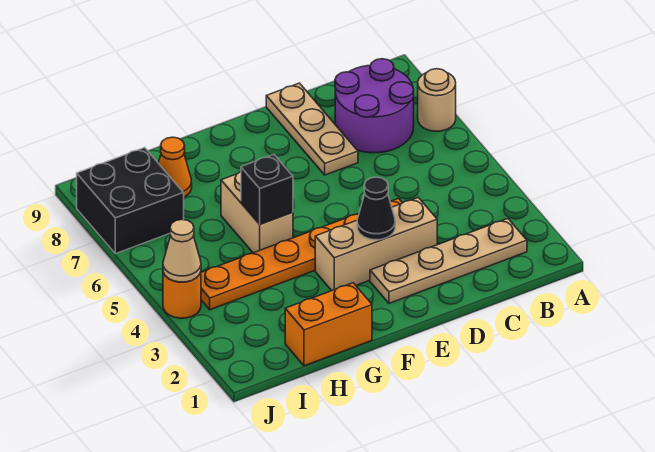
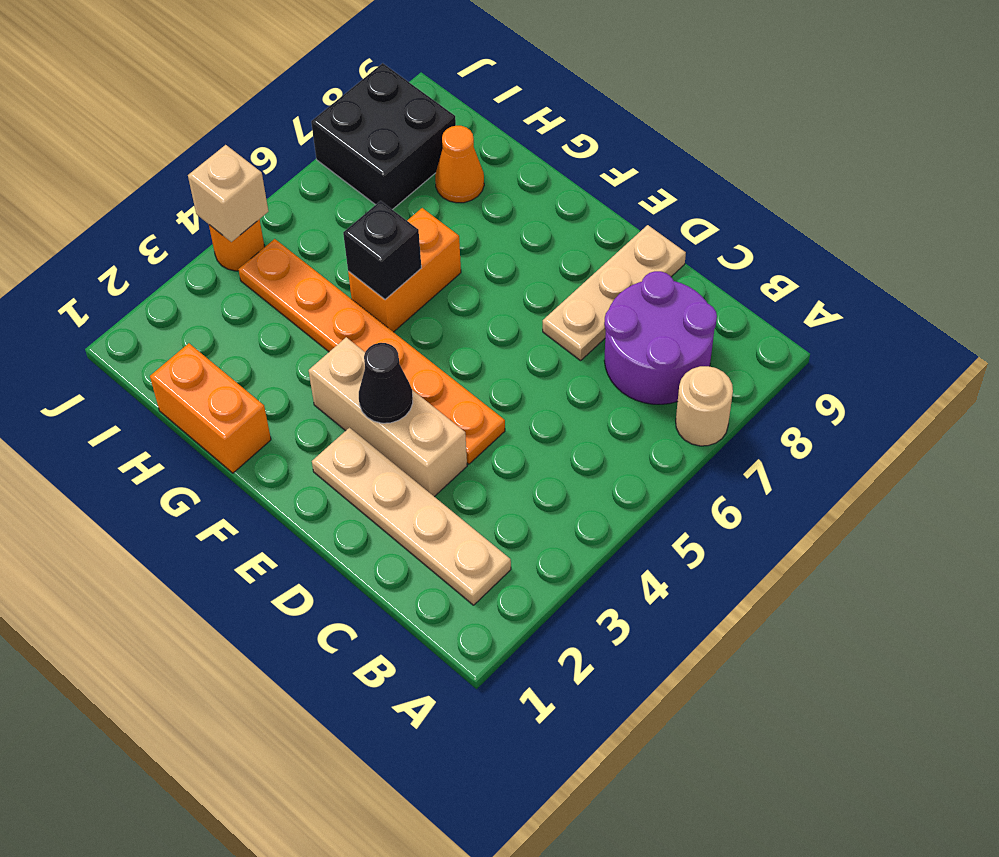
tan brick G5:G6 level 1 -> orange brick G5:G6 level 1
tan cone J4 level 2 -> tan brick J4 level 2

